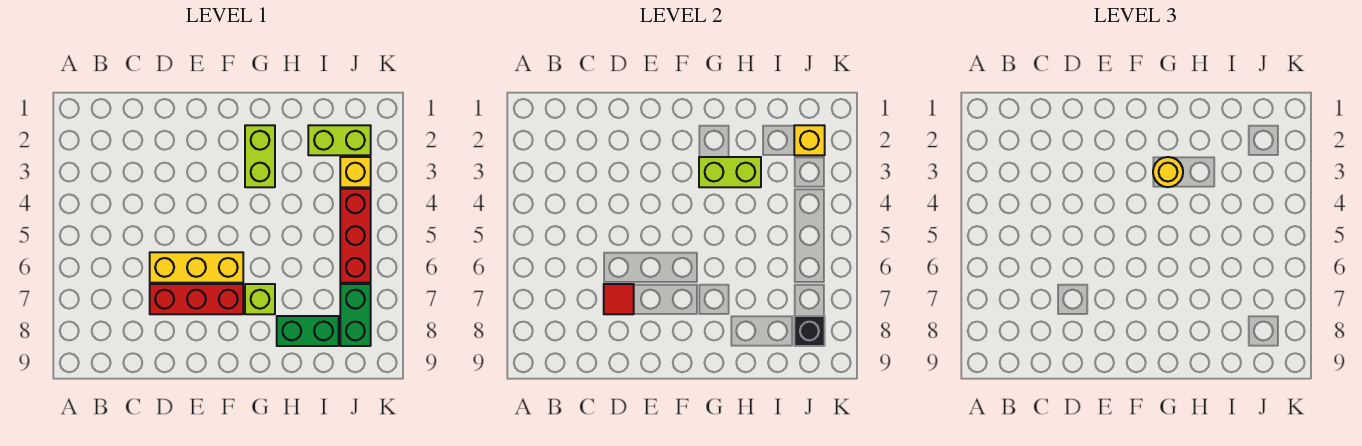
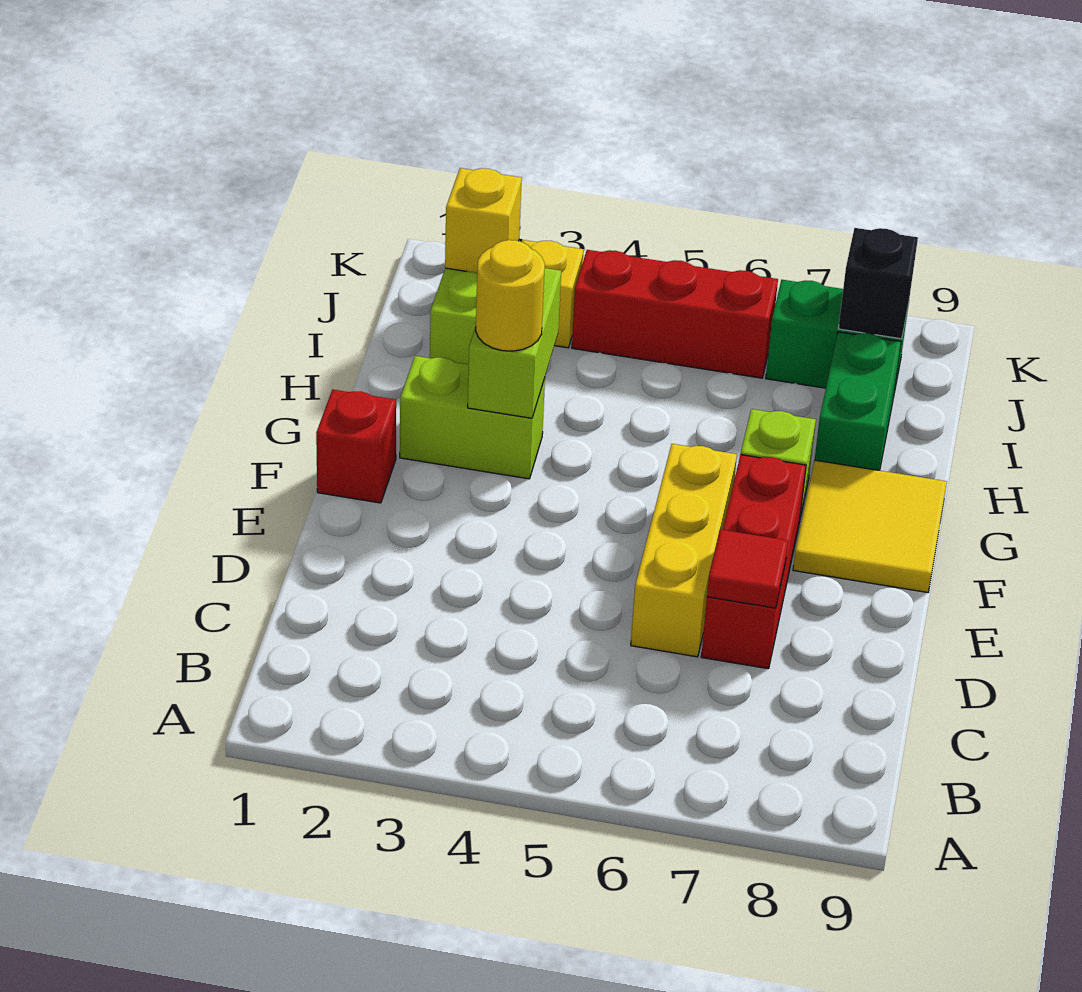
none -> red brick F1 level 1
none -> yellow tile F8:G9 level 1

